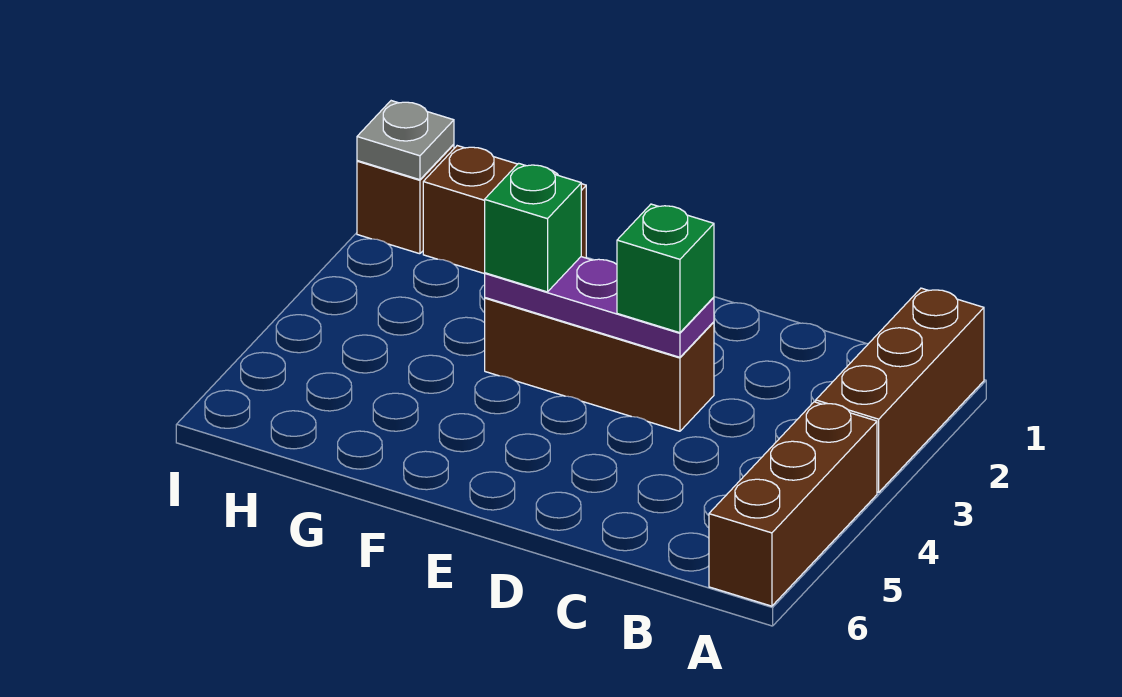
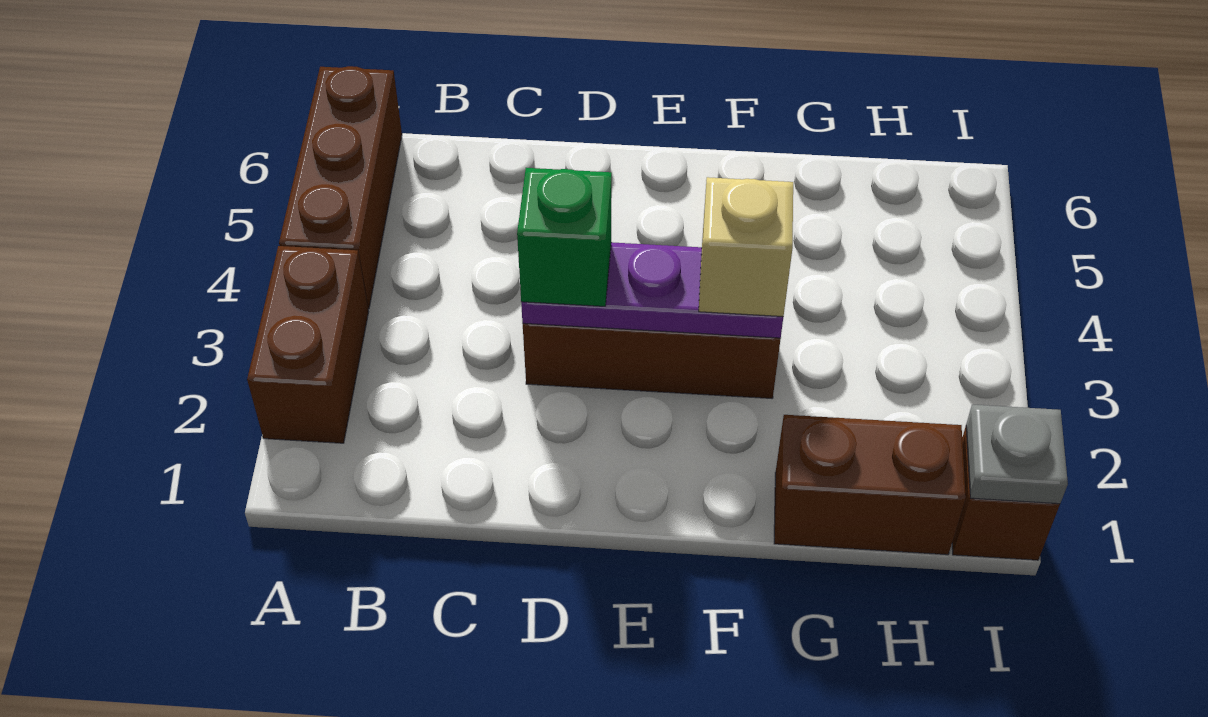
brown brick A1:A3 level 1 -> brown brick A2:A3 level 1
green brick F3 level 3 -> tan brick F3 level 3

